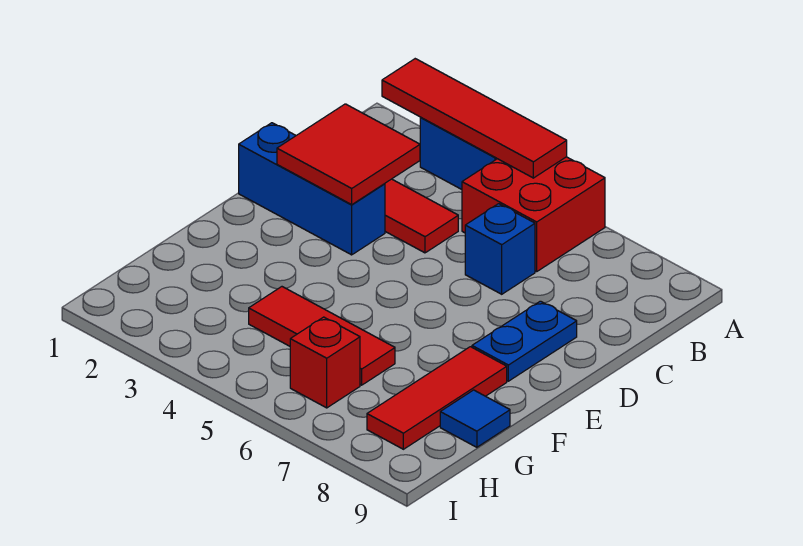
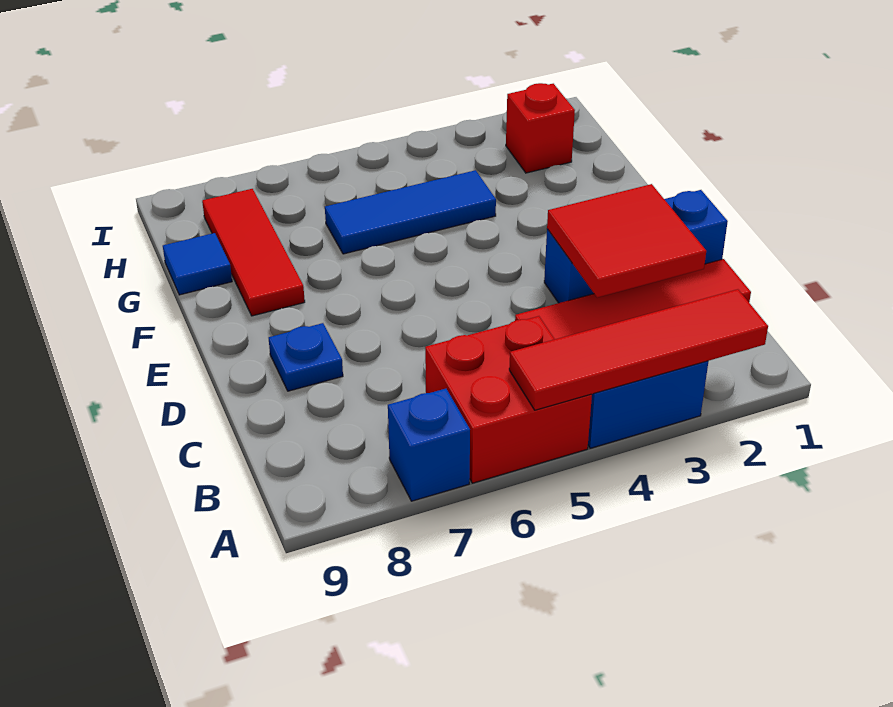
blue brick C6 level 1 -> blue brick A7 level 1
blue plate D8:E8 level 1 -> blue plate D8 level 1
red tile G4:G6 level 1 -> blue tile G4:G6 level 1
red brick H6 level 1 -> red brick H2 level 1

